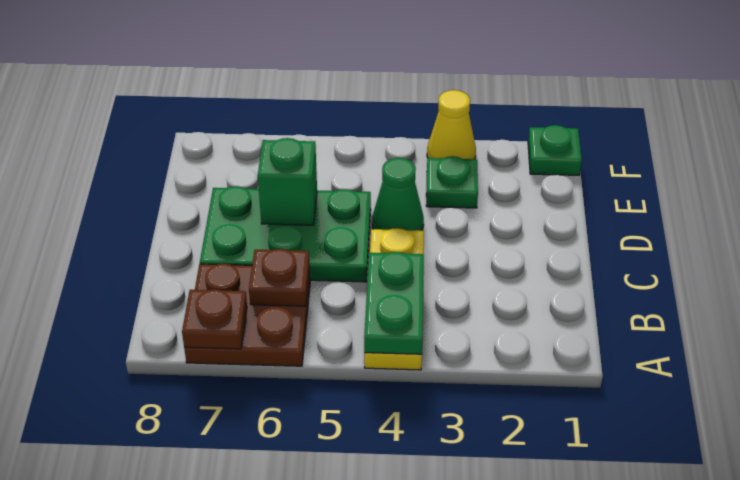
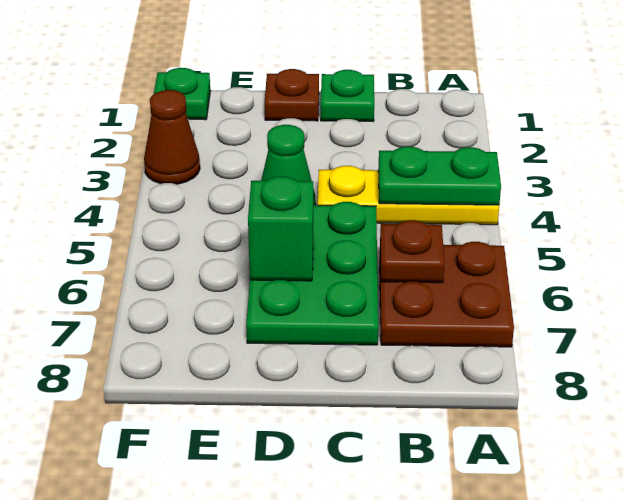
brown plate A7 level 2 -> brown plate D1 level 1
green plate E3 level 1 -> green plate C1 level 1
yellow cone F3 level 1 -> brown cone F3 level 1

